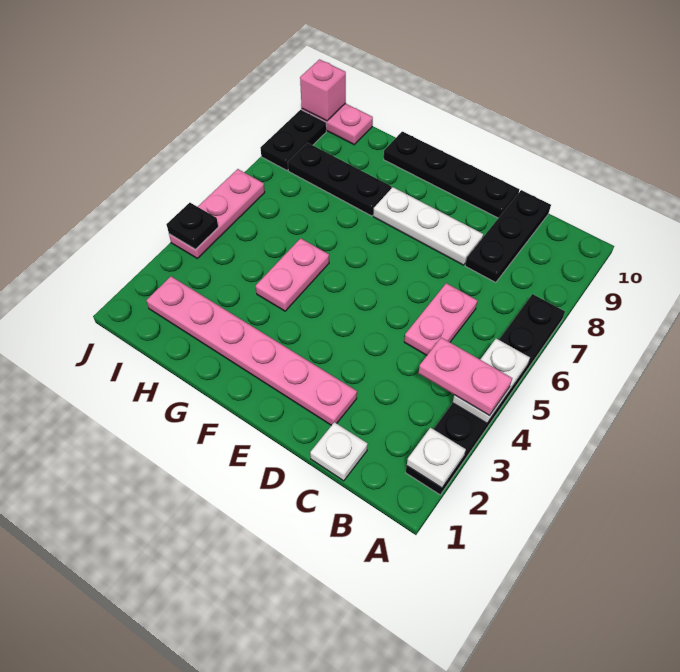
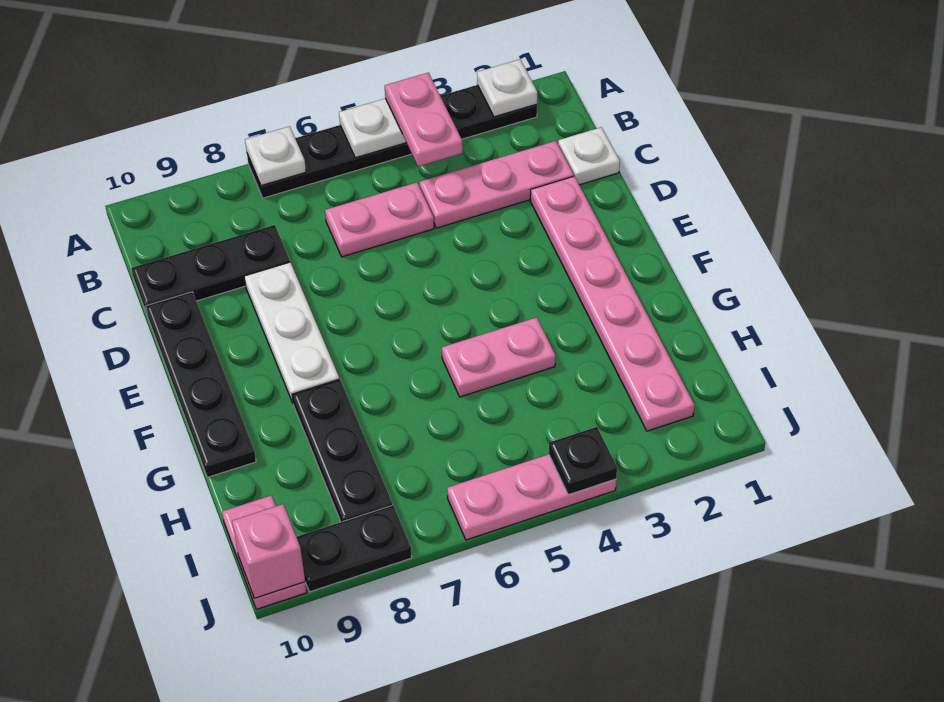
none -> white plate A7 level 2
none -> pink plate C2:C4 level 1

